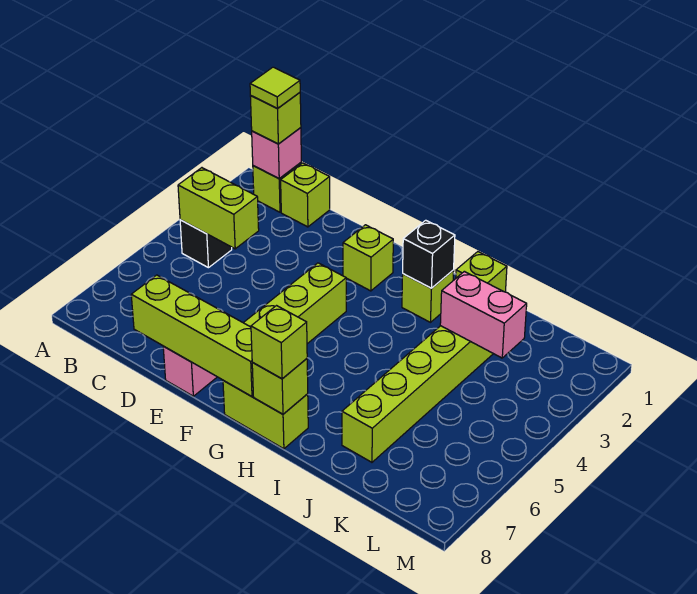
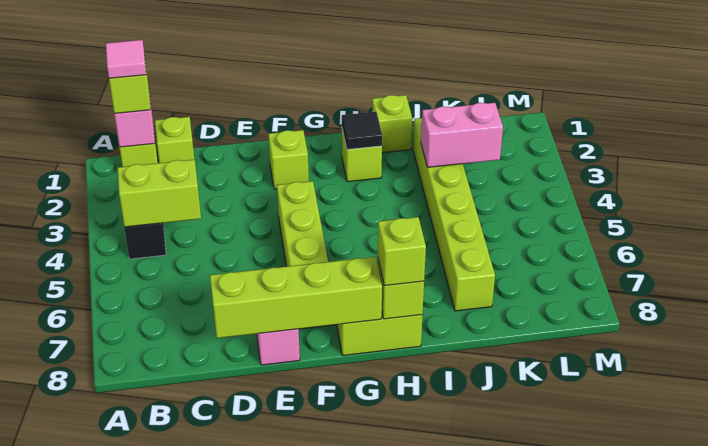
lime tile B1 level 4 -> pink tile B1 level 4
black brick H2 level 2 -> black tile H2 level 2

